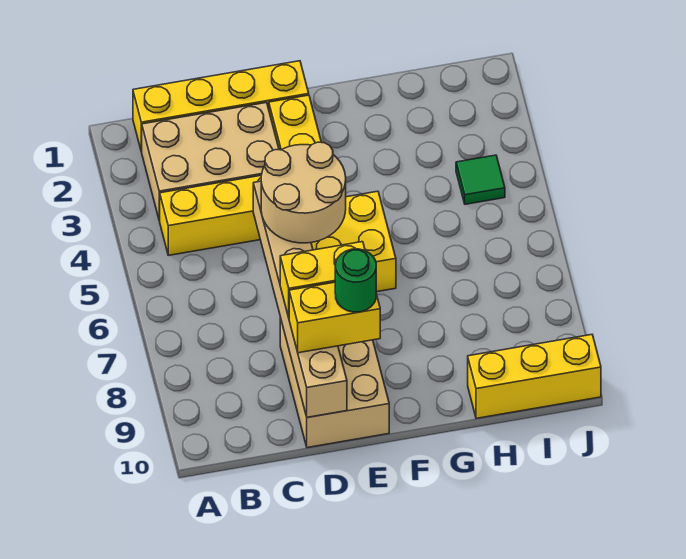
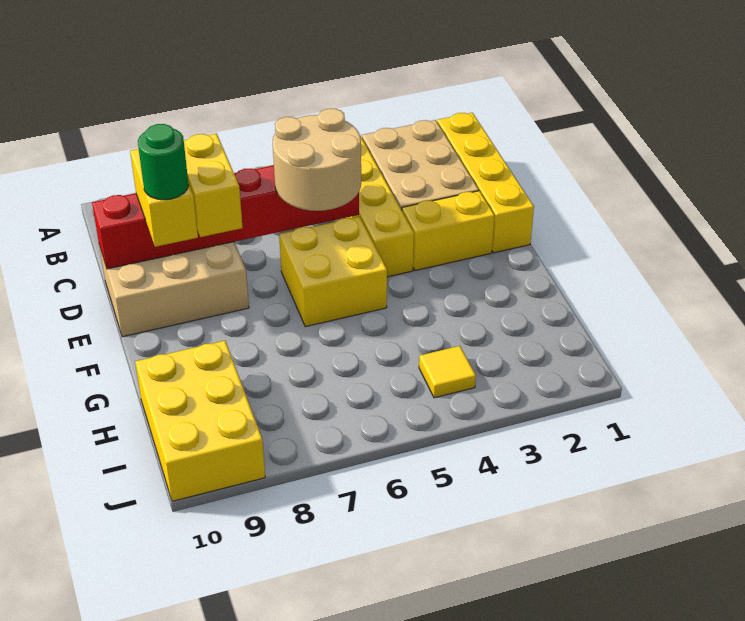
tan brick D5:D10 level 2 -> red brick D5:D10 level 2
yellow brick H10:J10 level 1 -> yellow brick H9:J10 level 1
green tile I4 level 1 -> yellow tile I4 level 1

